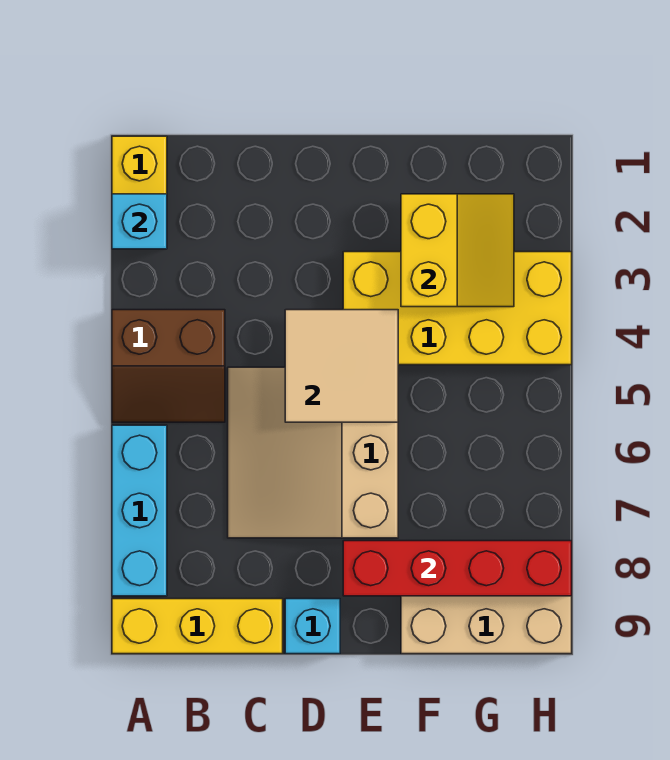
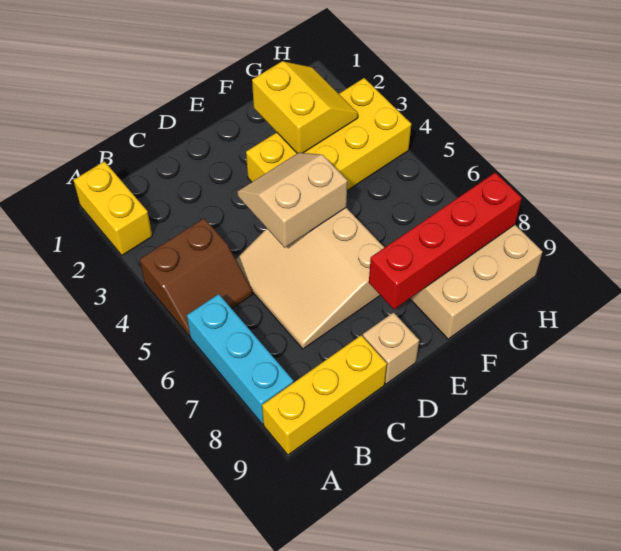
cyan brick A2 level 2 -> none
tan tile D4:E5 level 2 -> tan slope D4:E5 level 2 top 5
cyan brick D9 level 1 -> tan brick D9 level 1

